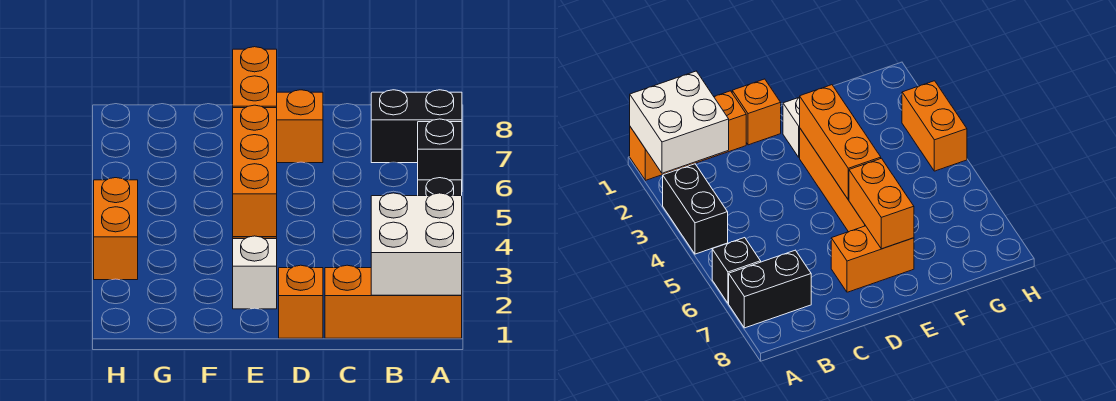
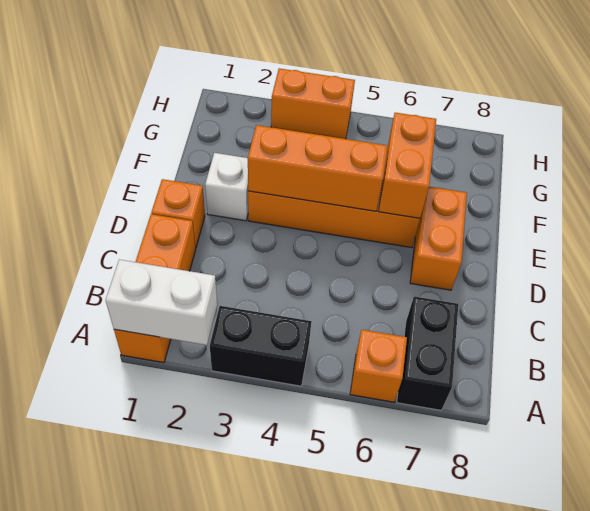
white brick A1:B2 level 2 -> white brick A1:A2 level 2
black brick A6 level 1 -> orange brick A6 level 1
orange brick E6:E7 level 2 -> orange brick E6:F6 level 2

